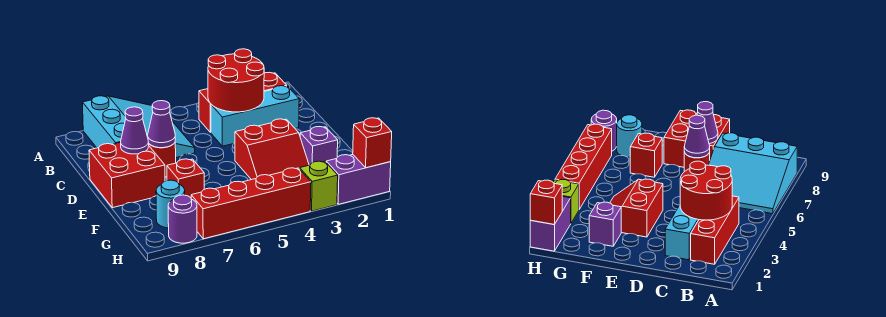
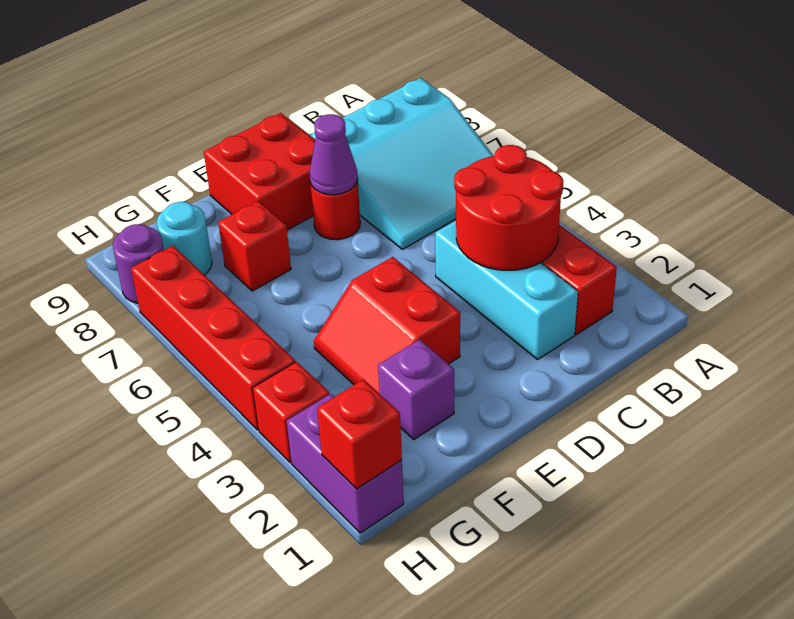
purple cone D8 level 2 -> none
lime brick H3 level 1 -> red brick H3 level 1

